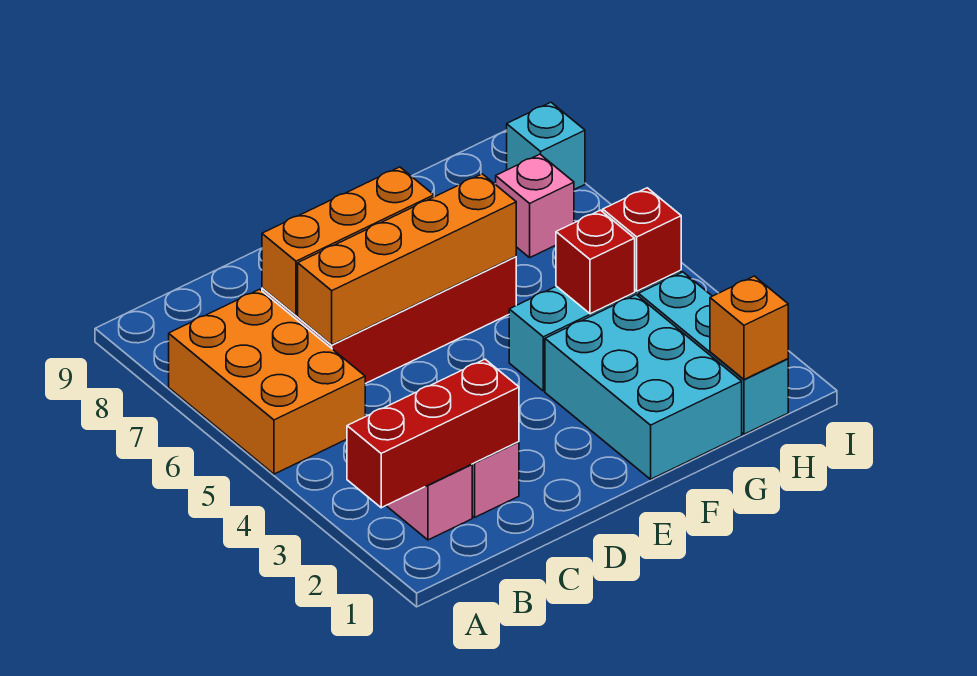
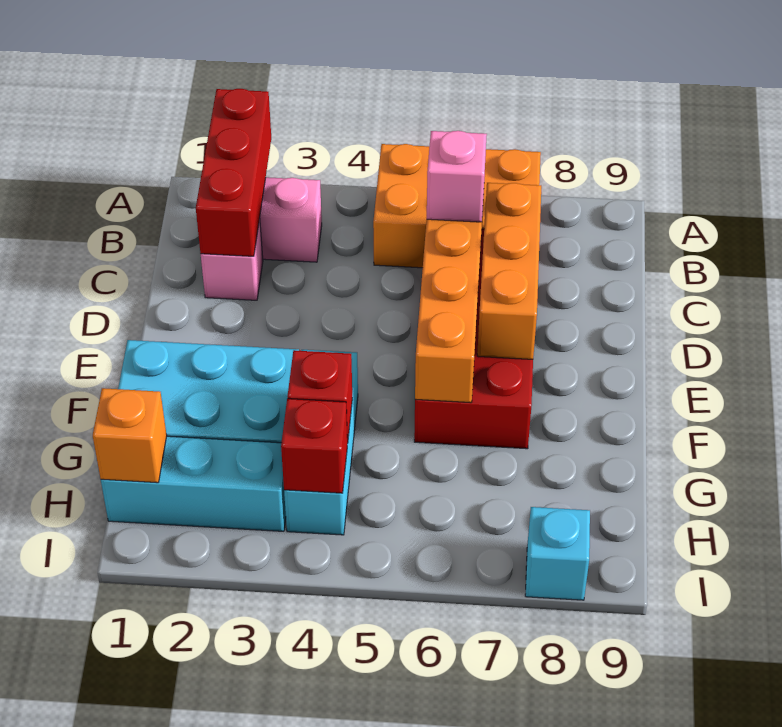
pink brick H7 level 1 -> pink brick C6 level 3

